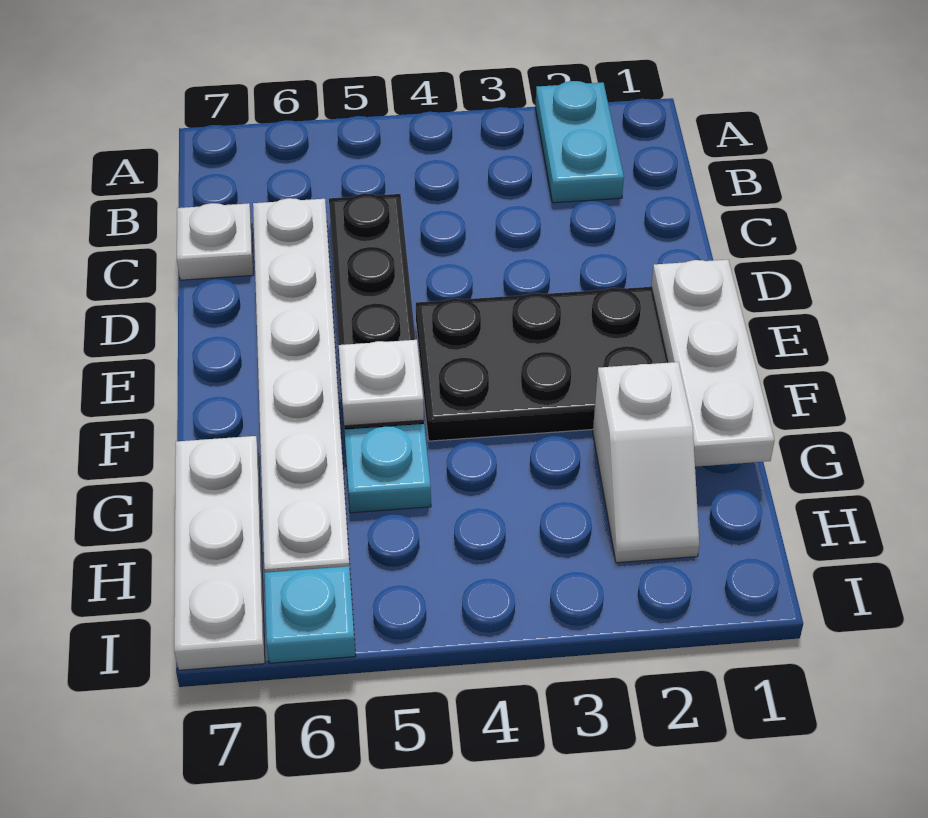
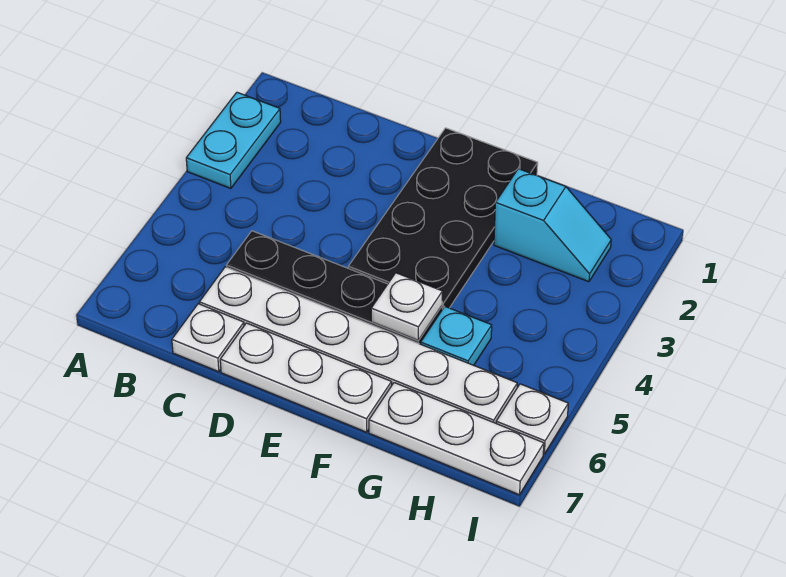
cyan plate A2:B2 level 1 -> cyan plate A2:A3 level 1
white plate E1:G1 level 2 -> white plate D7:F7 level 1
white slope G2:H2 level 1 top G -> cyan slope G2:H2 level 1 top G
cyan plate I6 level 1 -> white plate I6 level 1

